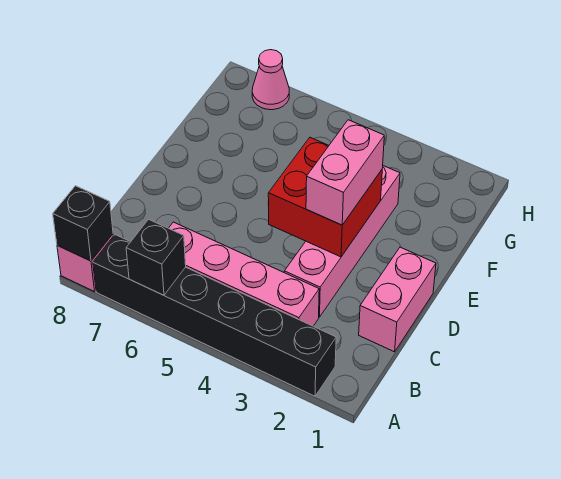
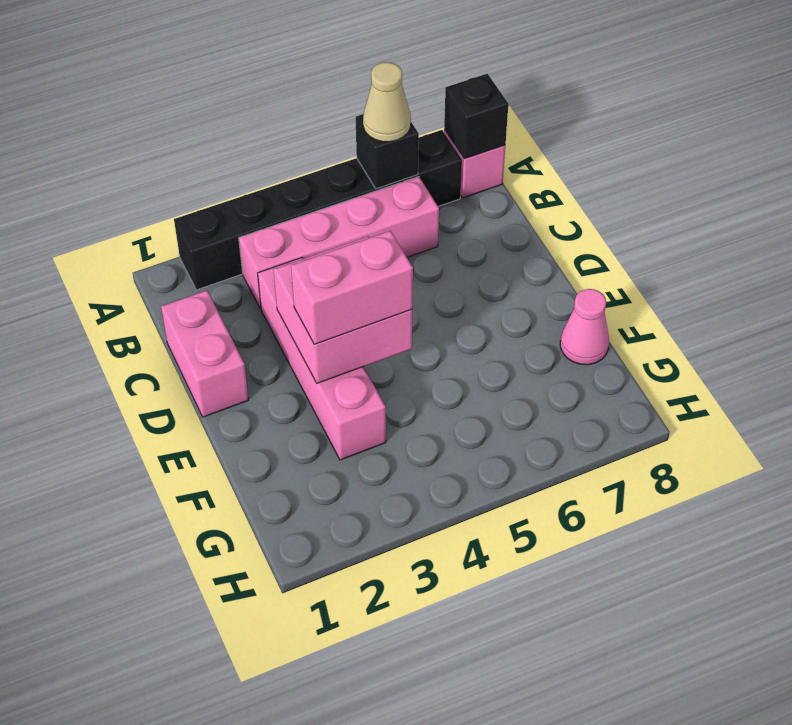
none -> tan cone A6 level 3
red brick D3:E4 level 2 -> pink brick D3:E4 level 2
pink brick D3:E3 level 3 -> pink brick E3:E4 level 3
pink cone H7 level 1 -> pink cone F8 level 1

